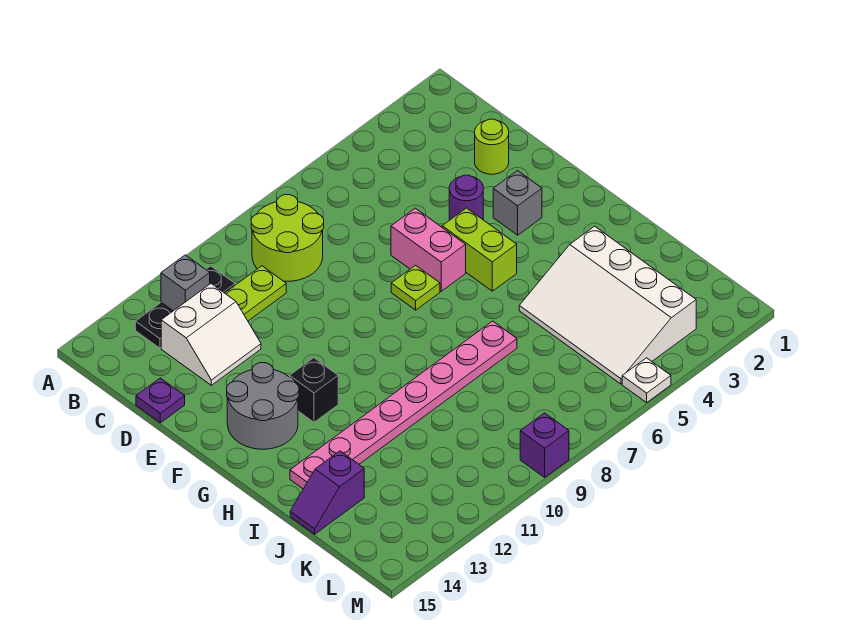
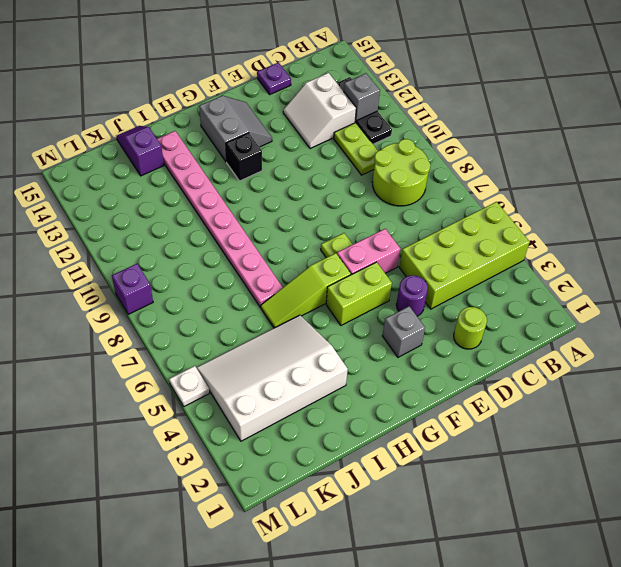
none -> lime brick A4:D5 level 1
grey round brick F13:G14 level 1 -> grey slope F13:G14 level 1 top G
none -> lime slope G6:I6 level 1 top G

